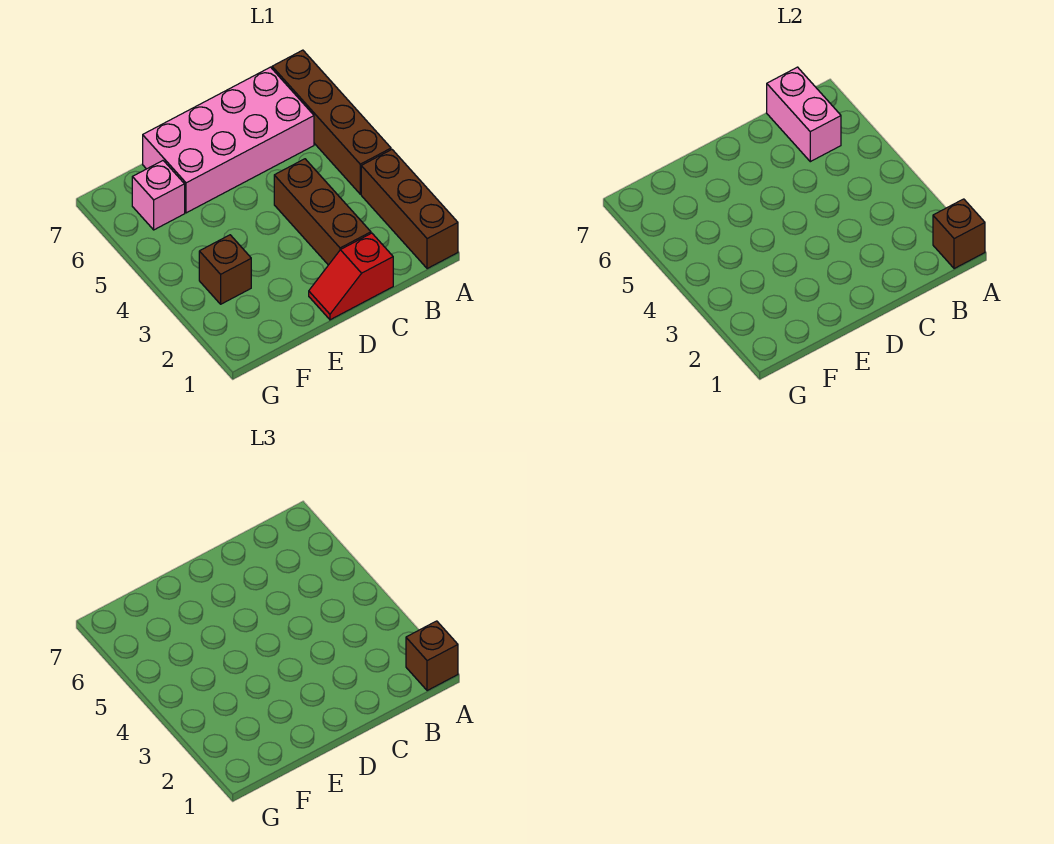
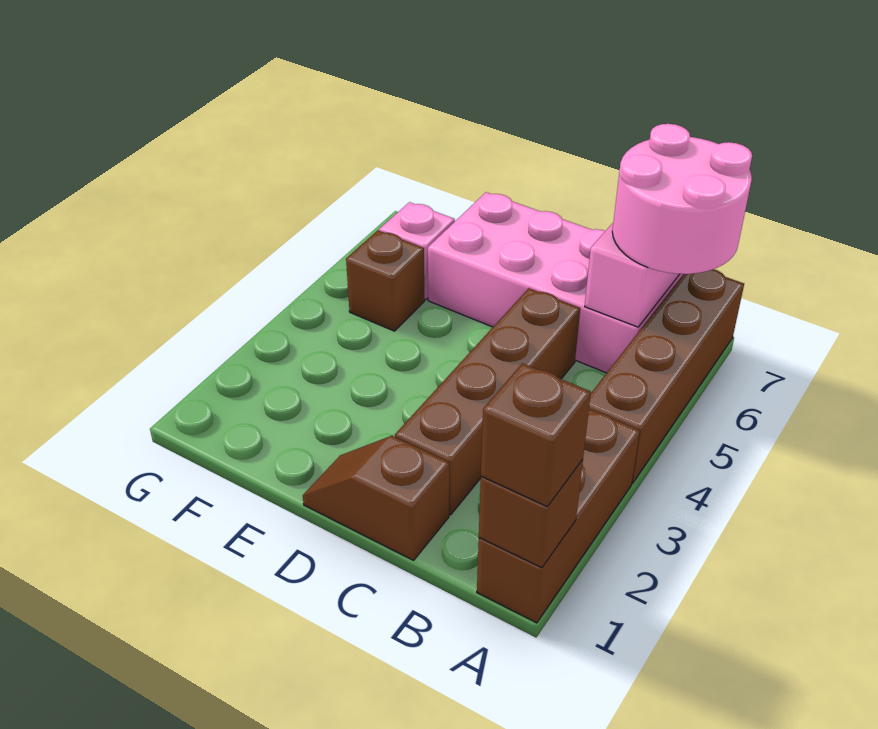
none -> pink round brick A6:B7 level 3
red slope C1:D1 level 1 top C -> brown slope C1:D1 level 1 top C
brown brick C2:C4 level 1 -> brown brick C2:C5 level 1
brown brick F3 level 1 -> brown brick F5 level 1

